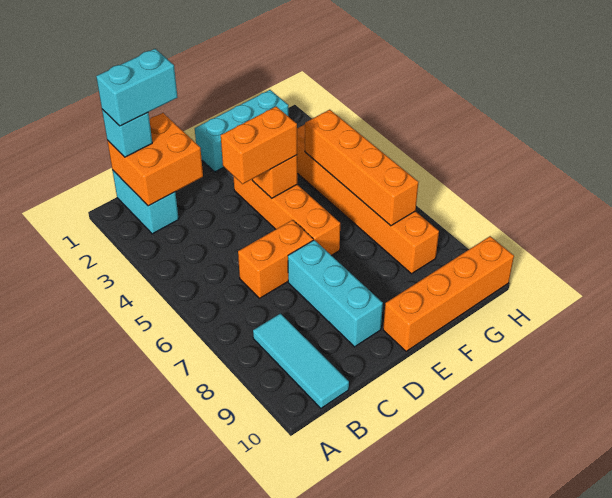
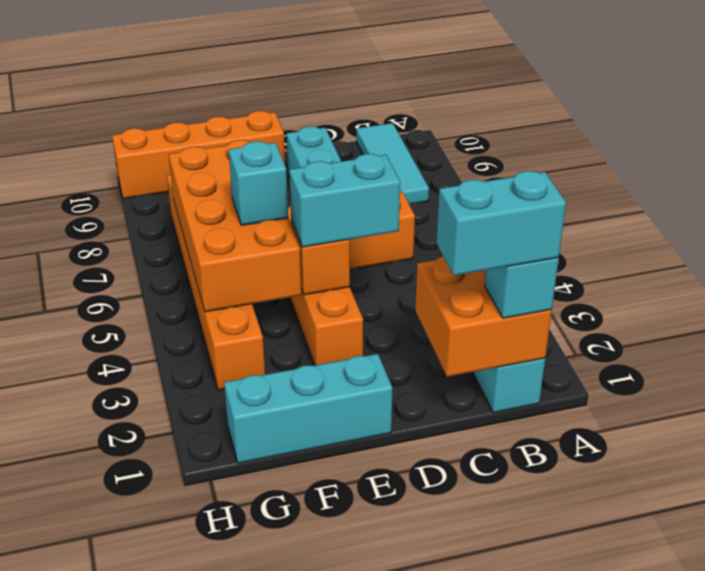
orange brick D4:E4 level 3 -> cyan brick D4:E4 level 3
none -> cyan brick F5 level 3
orange brick G4:G7 level 2 -> orange brick F4:G7 level 2

